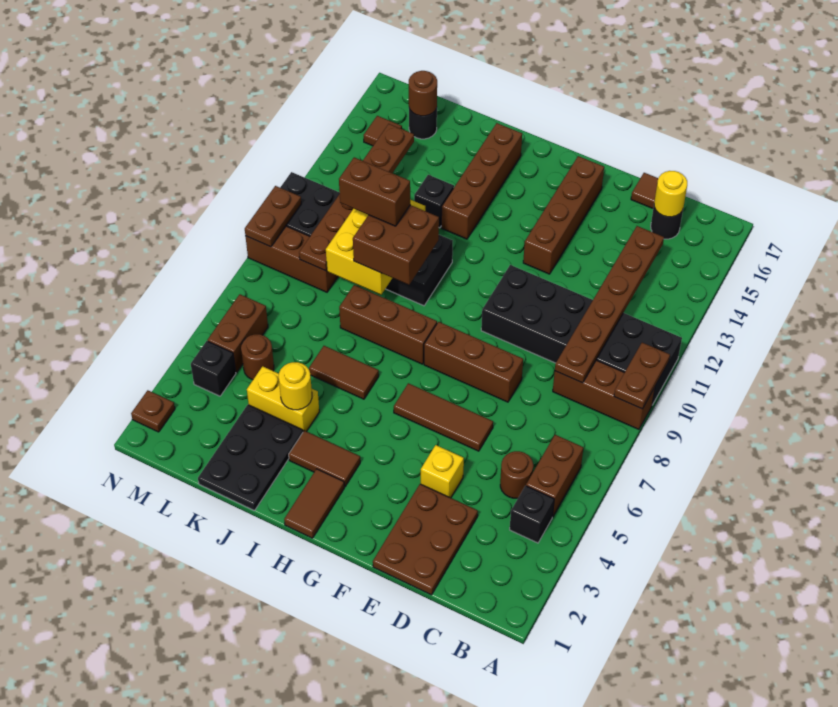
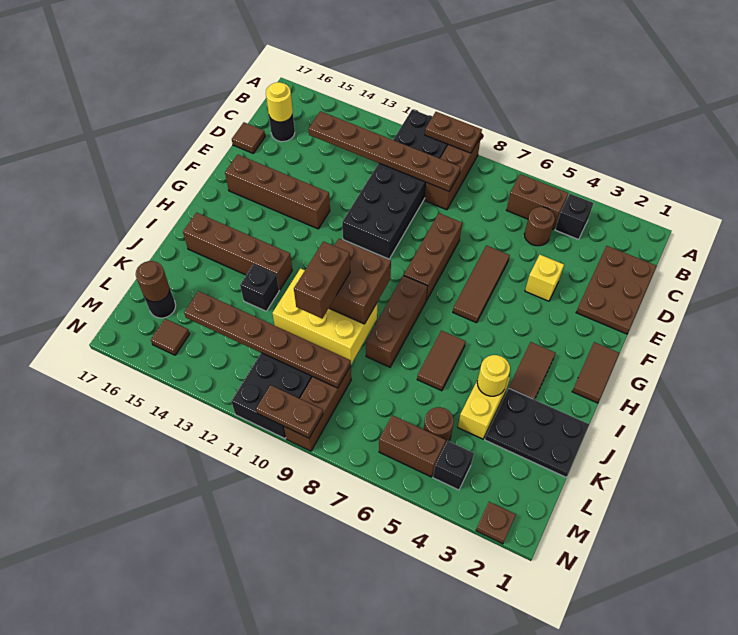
brown plate D1:E3 level 1 -> brown plate C1:E2 level 1
brown tile H1:H2 level 1 -> brown tile G1:H1 level 1

